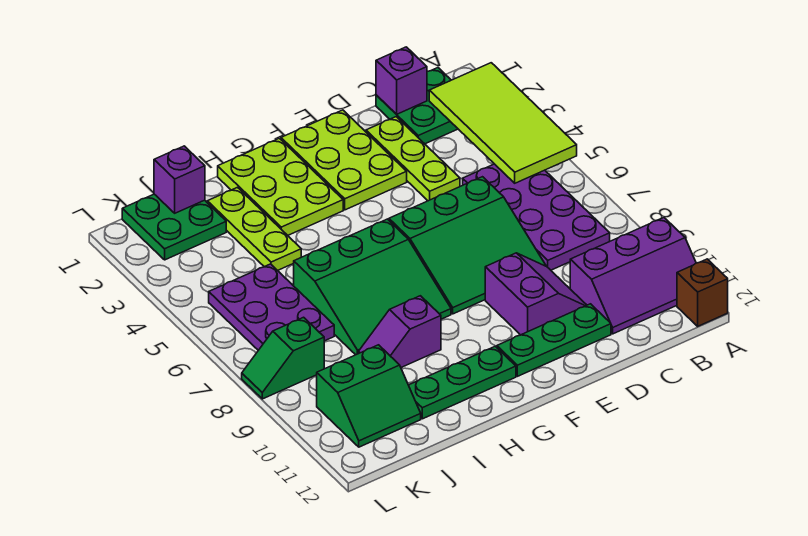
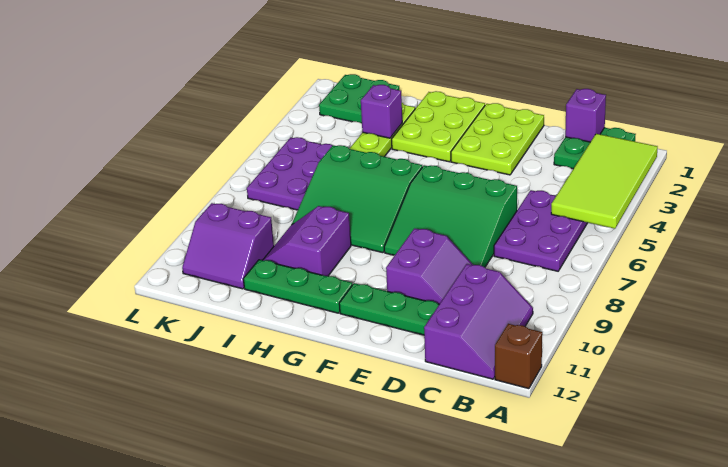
purple slope A10:C11 level 1 top 10 -> purple slope B10:C12 level 1 top C
purple plate B5:C8 level 1 -> purple plate B5:C7 level 1
lime plate D2:D4 level 1 -> none
purple slope H9:I9 level 1 top H -> purple slope H9:I10 level 1 top H
purple brick J1 level 2 -> purple brick I3 level 2
green slope J10:K11 level 1 top 10 -> purple slope J10:K11 level 1 top 10
green slope K8:L8 level 1 top K -> none

